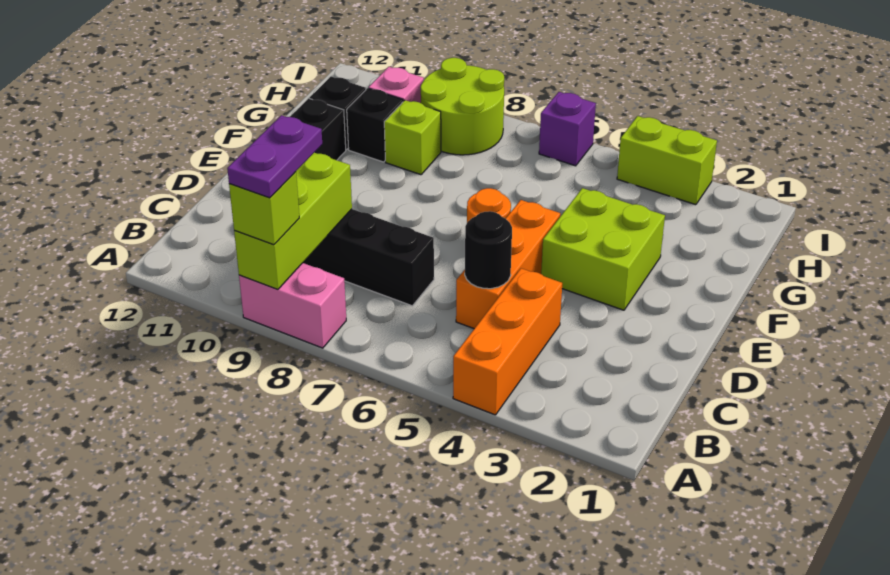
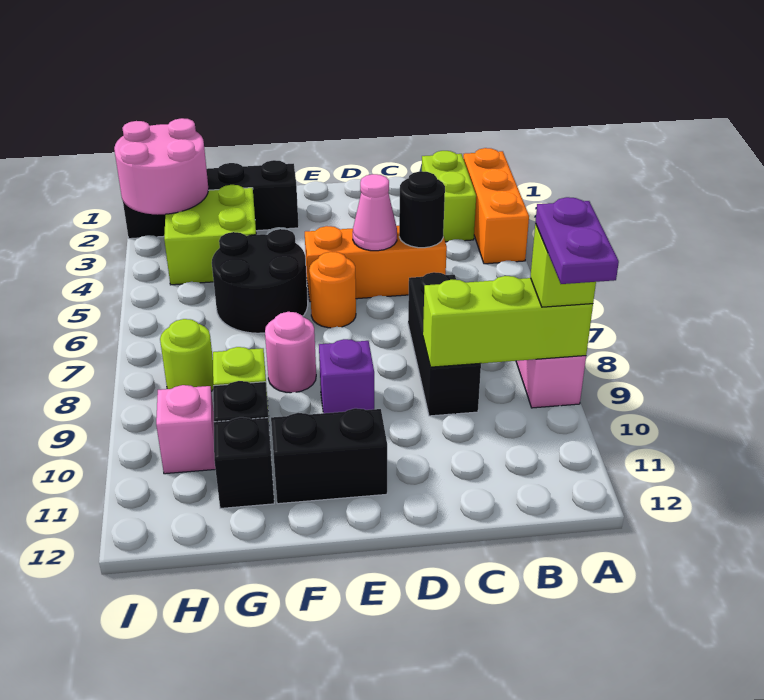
orange brick A4:C4 level 1 -> orange brick A2:A4 level 1
purple plate A9:B9 level 4 -> purple plate A9:A10 level 4
none -> pink cone D5 level 2
lime brick E3:F4 level 1 -> lime brick G3:H4 level 1
none -> black brick F2:I2 level 1
none -> black round brick F5:G6 level 1
none -> pink round brick F8 level 1
none -> pink round brick H2:I3 level 2
lime round brick H8:I9 level 1 -> lime round brick H8 level 1
lime brick I3:I4 level 1 -> lime brick B2:B3 level 1
purple brick I6 level 1 -> purple brick E9 level 1

